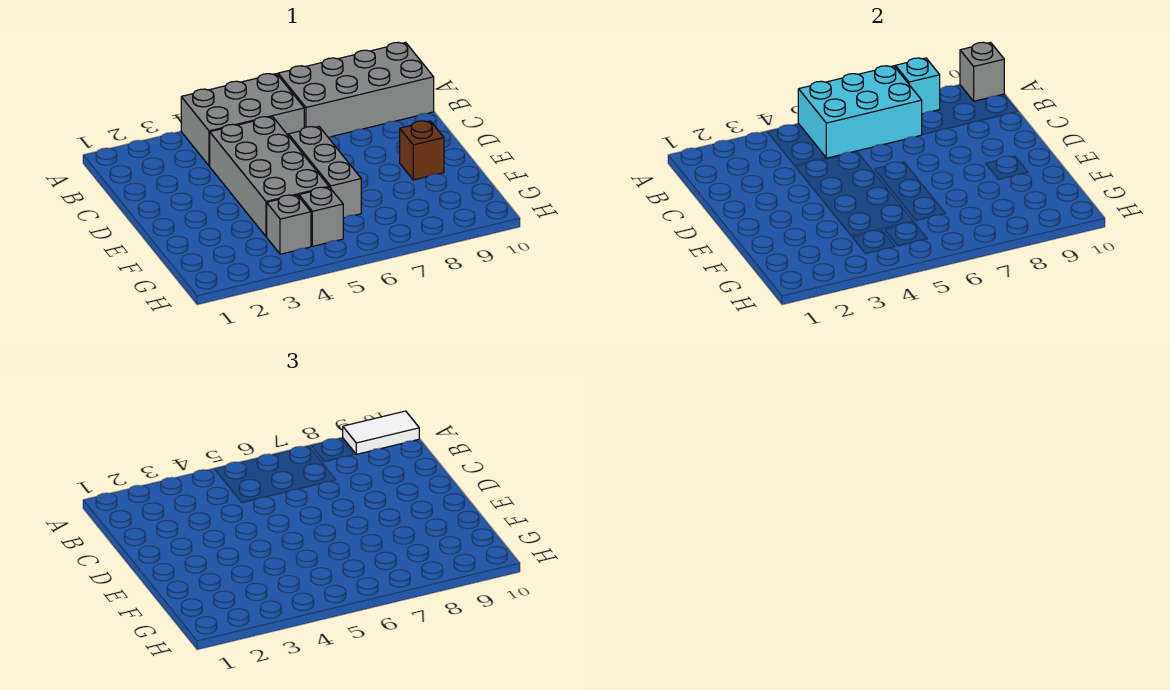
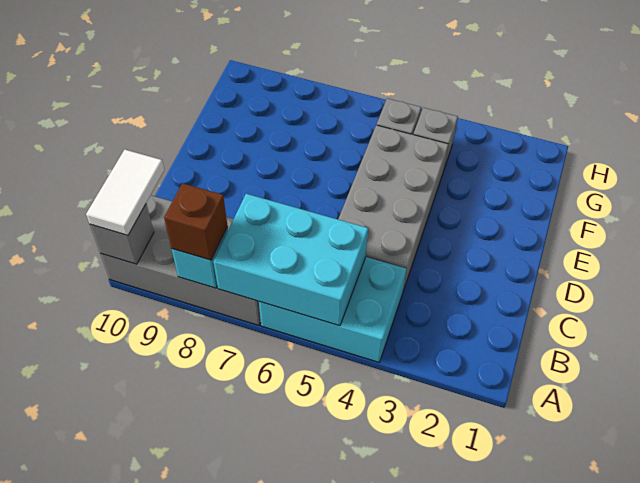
grey brick A4:B6 level 1 -> cyan brick A4:B6 level 1
white tile A9:A10 level 3 -> white tile A10:B10 level 3
grey brick D6:F6 level 1 -> none
brown brick E9 level 1 -> brown brick A8 level 3

